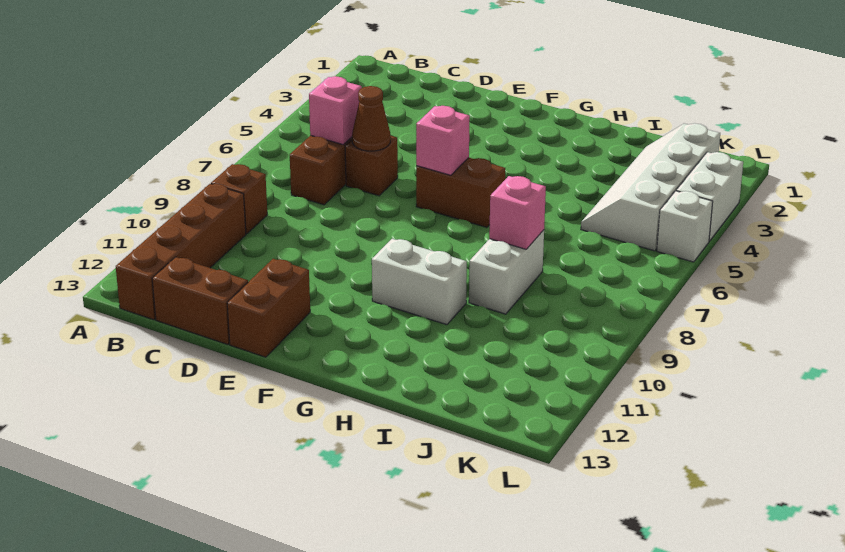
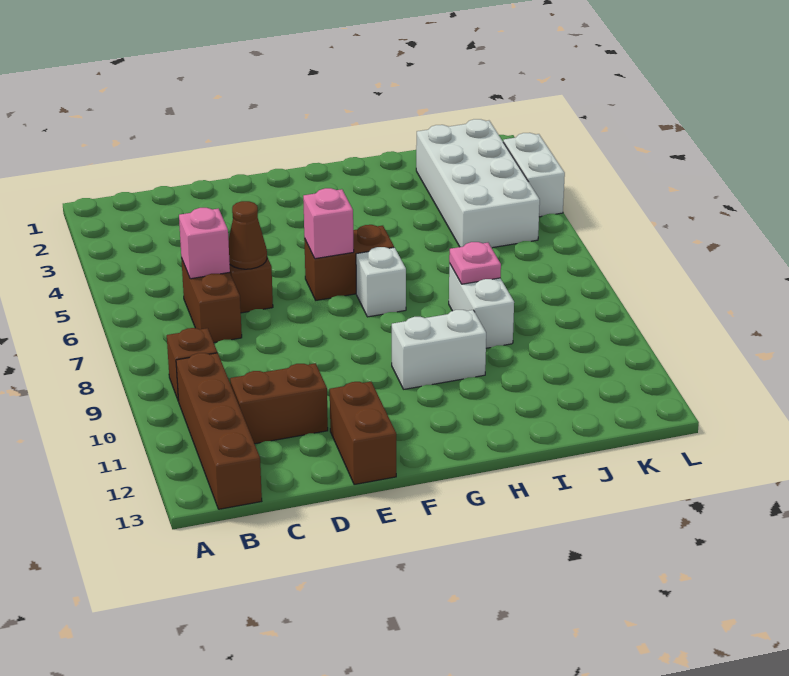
brown brick C13:D13 level 1 -> brown brick C11:D11 level 1
pink brick I8 level 2 -> pink plate I8 level 2
white slope J2:K5 level 1 top K -> white brick J2:K5 level 1
white brick L5 level 1 -> white brick G7 level 1

